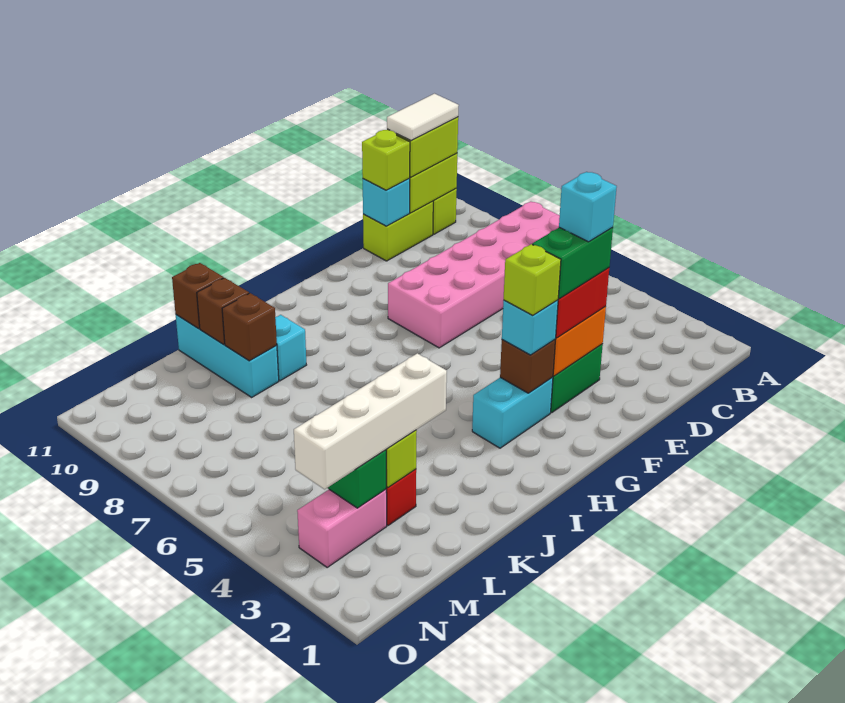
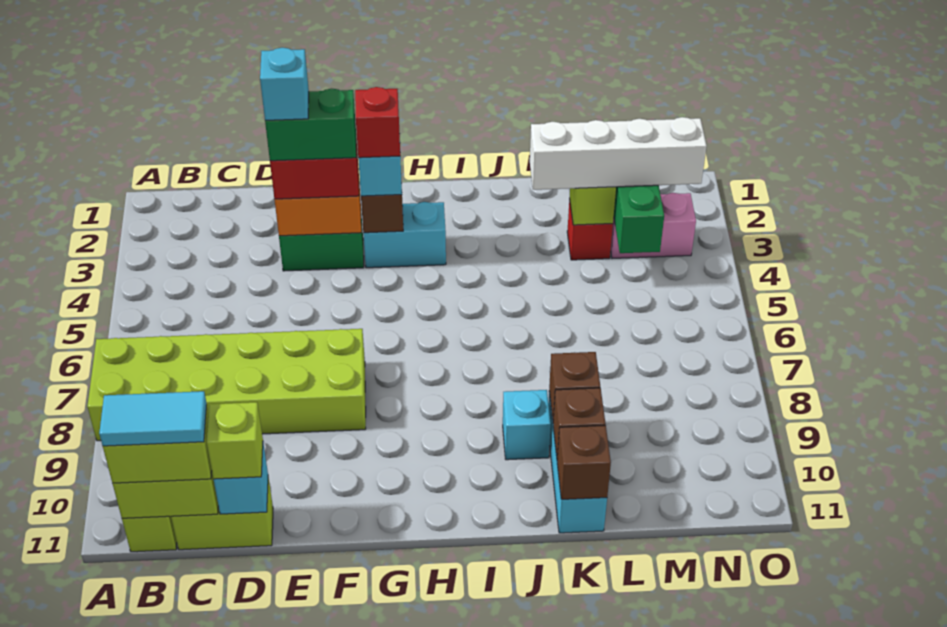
pink brick A7:F8 level 1 -> lime brick A7:F8 level 1
white tile B11:C11 level 4 -> cyan tile B11:C11 level 4
lime brick G3 level 4 -> red brick G3 level 4

